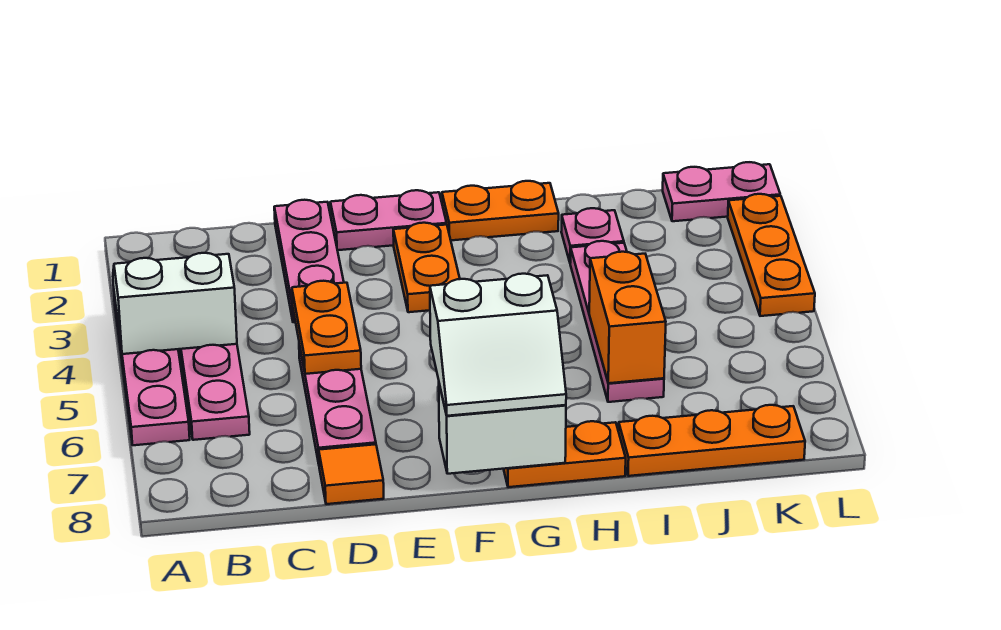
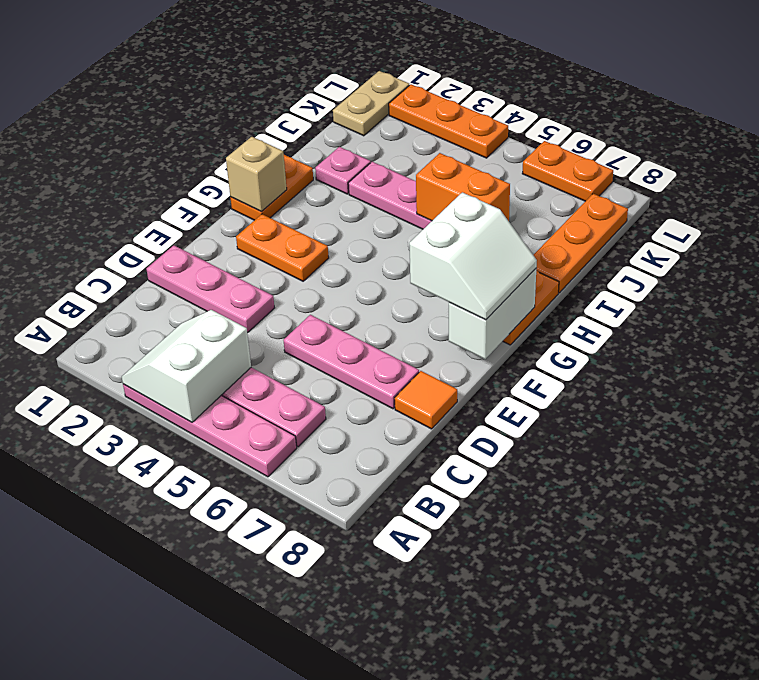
orange plate D4:D5 level 2 -> orange plate L6:L7 level 1
pink plate E1:F1 level 1 -> none
none -> tan brick G1 level 2
pink plate K1:L1 level 1 -> tan plate K1:L1 level 1

